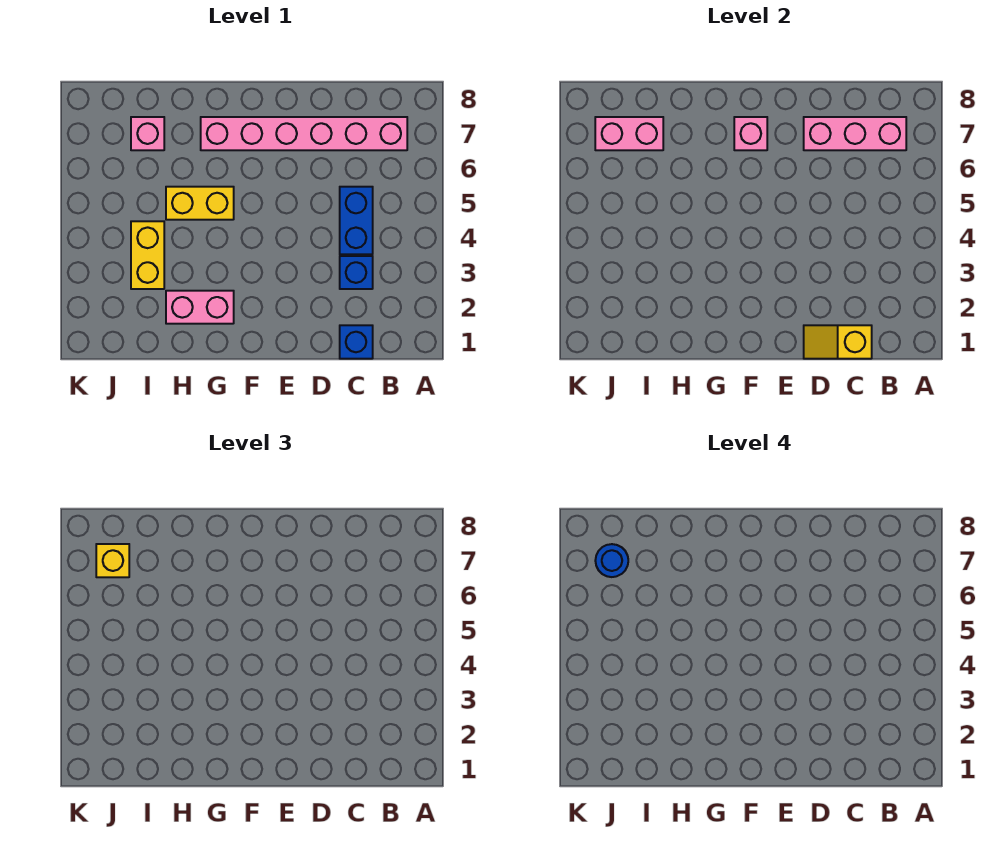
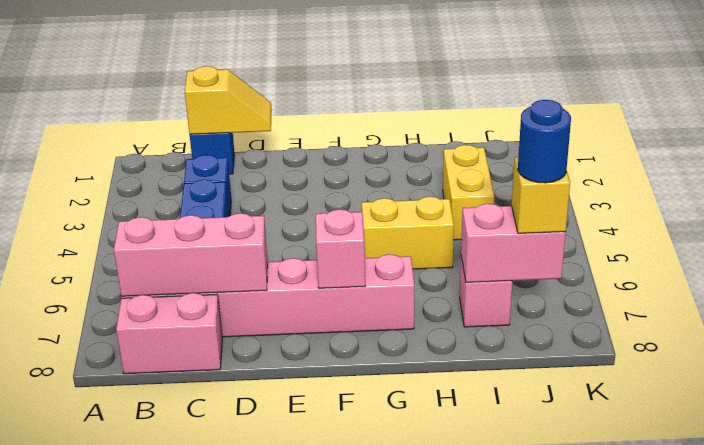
pink brick G2:H2 level 1 -> pink brick B8:C8 level 1

